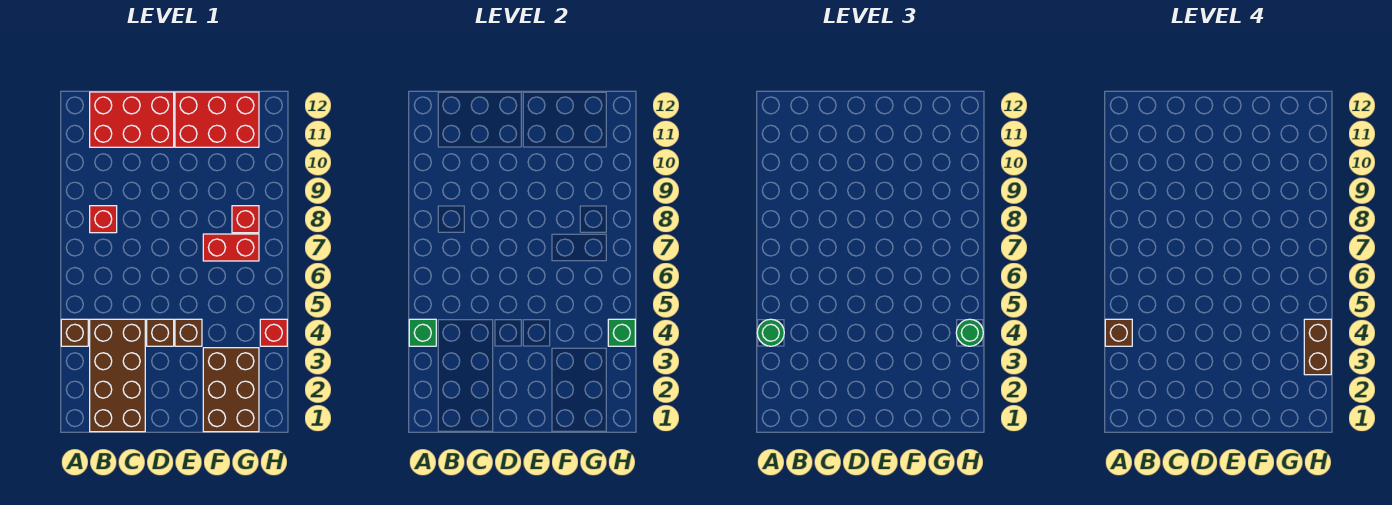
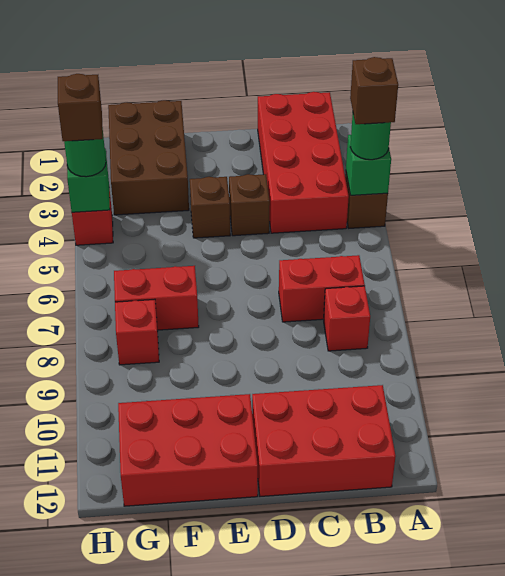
brown brick B1:C4 level 1 -> red brick B1:C4 level 1
none -> red brick B7:C7 level 1
brown brick H3:H4 level 4 -> brown brick H4 level 4

